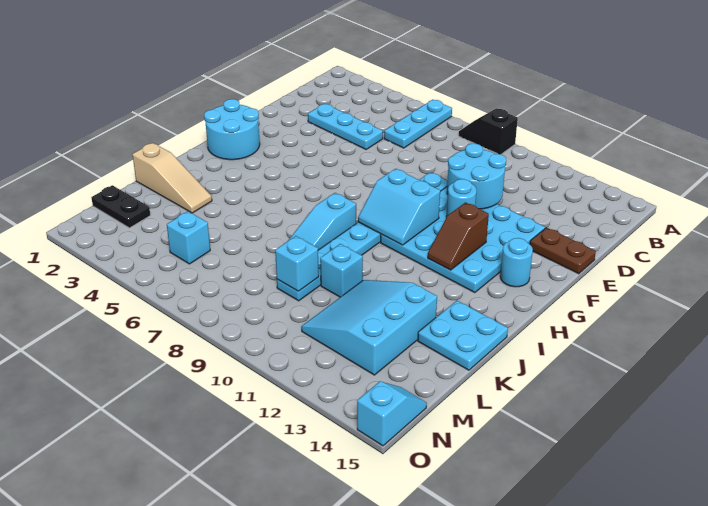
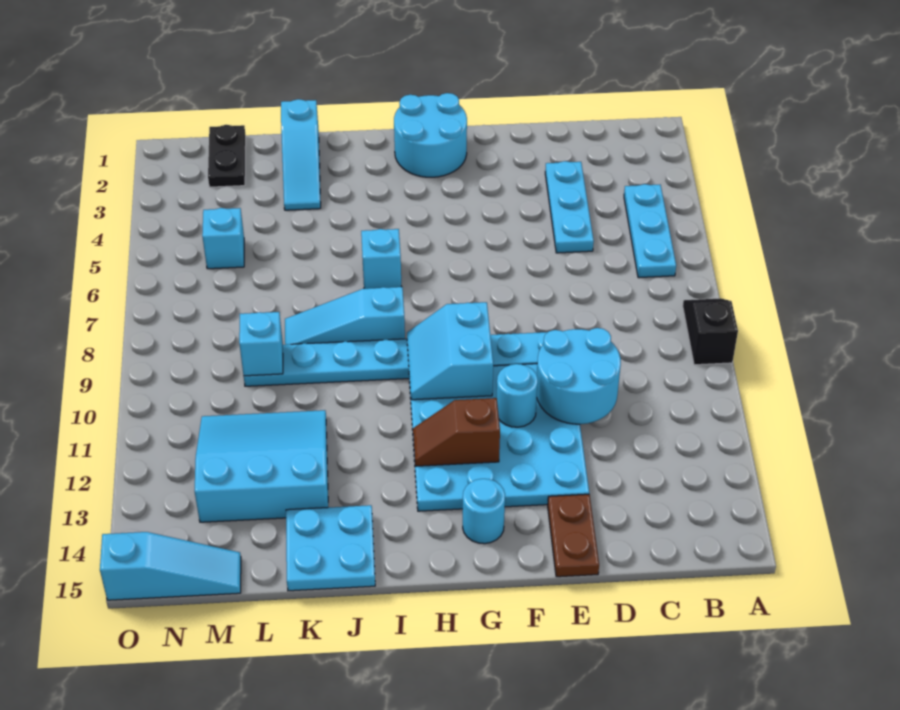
cyan plate A6:C6 level 1 -> cyan plate B4:B6 level 1
tan slope K1:K3 level 1 top 1 -> cyan slope K1:K3 level 1 top 1
cyan brick K10 level 1 -> cyan brick I6 level 1
cyan slope N15:O15 level 1 top O -> cyan slope M15:O15 level 1 top O

